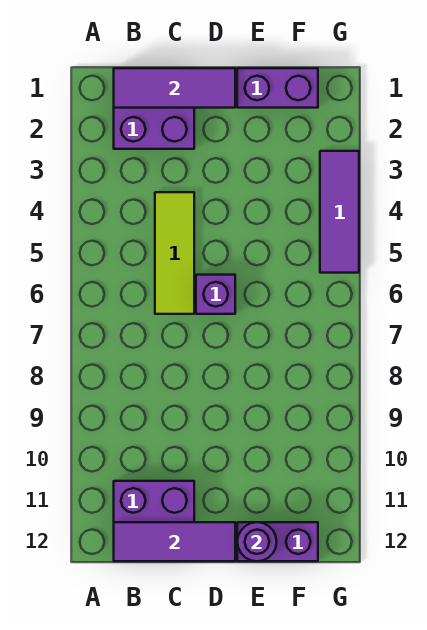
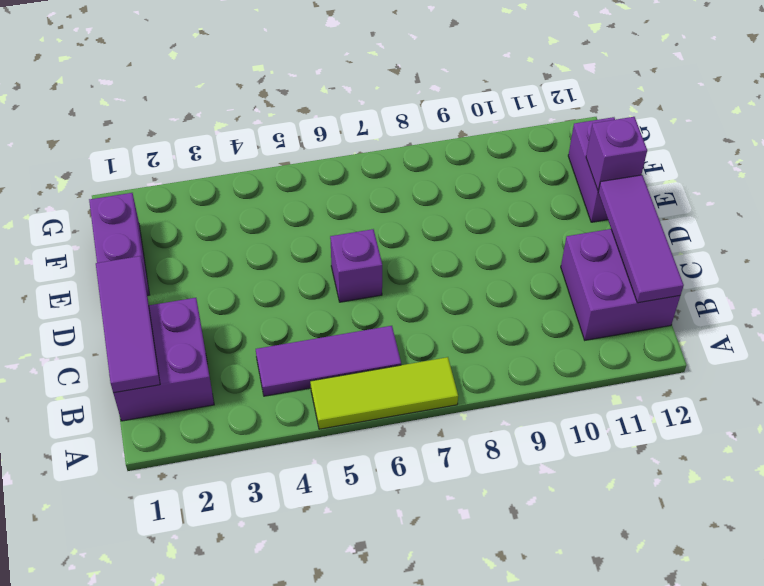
lime tile C4:C6 level 1 -> lime tile A5:A7 level 1
purple round brick E12 level 2 -> purple brick E12 level 2
purple tile G3:G5 level 1 -> purple tile B4:B6 level 1

